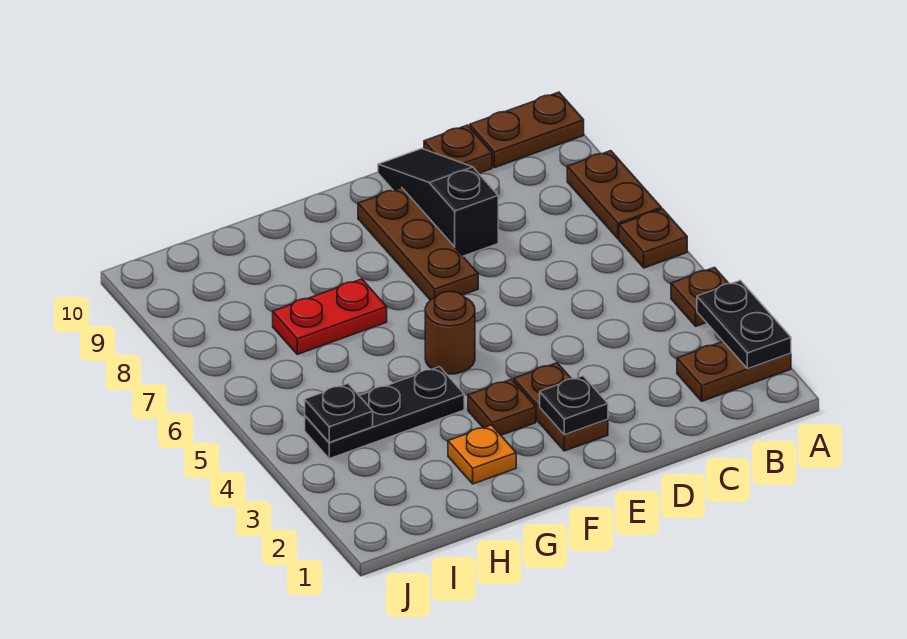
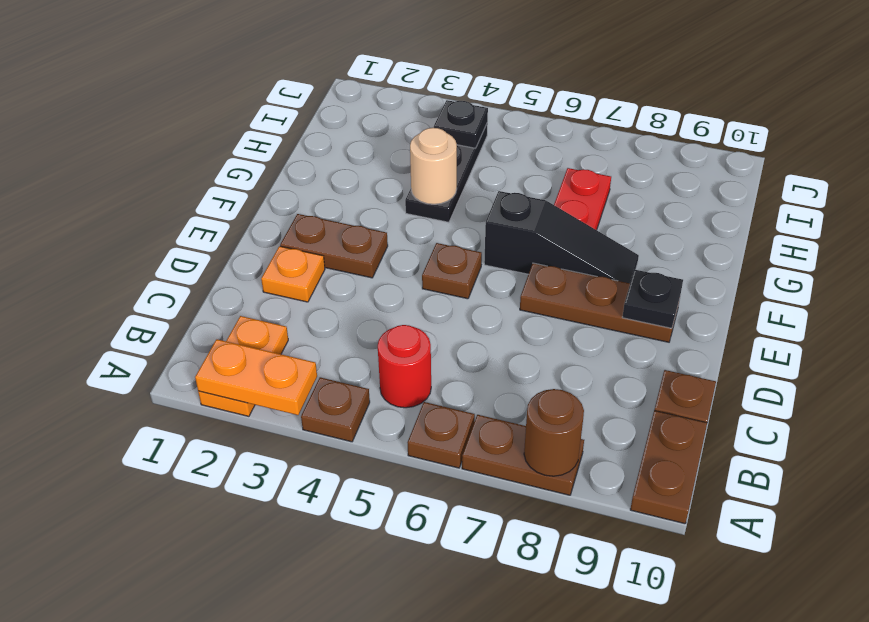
brown plate A2:B2 level 1 -> orange plate A2:B2 level 1
black plate A2:A3 level 2 -> orange plate A2:A3 level 2
none -> red round brick B5 level 1
black slope D8:D10 level 1 top 8 -> black slope F6:F8 level 1 top 6
black plate E2 level 2 -> black plate E9 level 2
brown plate F3 level 1 -> brown plate E5 level 1
brown round brick F5 level 1 -> brown round brick A8 level 2
orange plate G2 level 1 -> orange plate D2 level 1
none -> tan round brick G4 level 2

